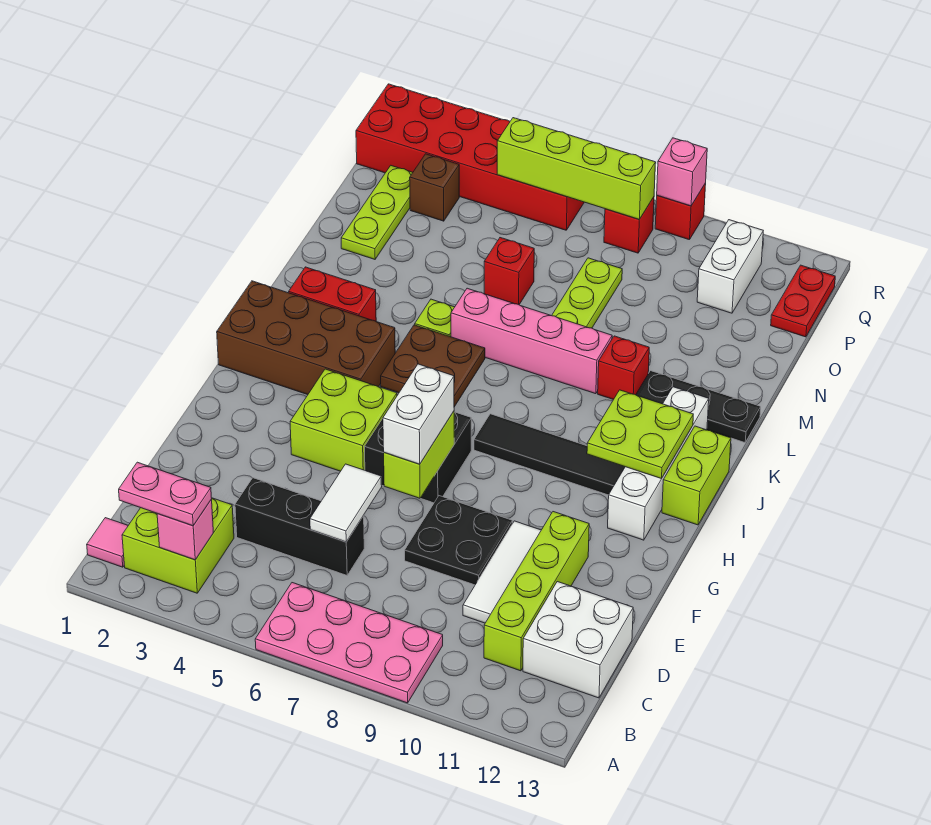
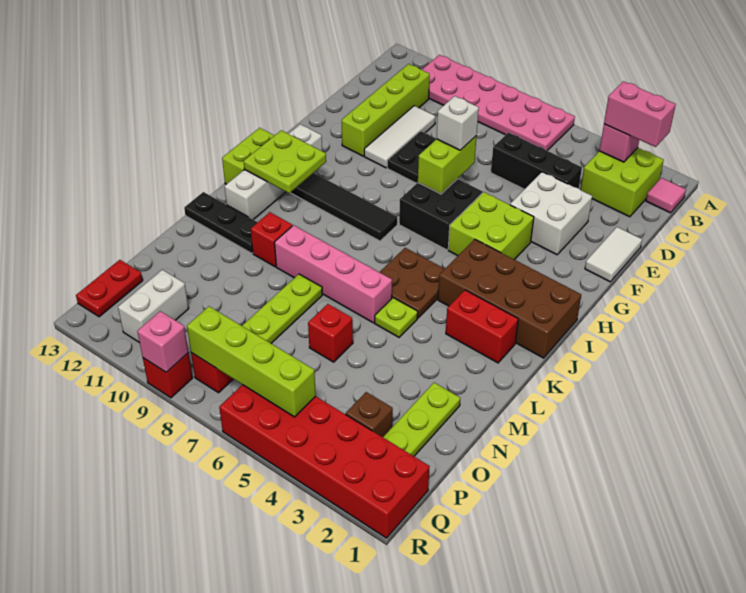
pink plate A6:B9 level 1 -> pink plate A6:B11 level 1
pink plate B2:B3 level 3 -> pink brick B2:B3 level 3
white brick C12:D13 level 1 -> white brick E3:F4 level 1
white tile D6:E6 level 2 -> white tile E1:F1 level 1
white brick F7:G7 level 3 -> white brick F7 level 3

